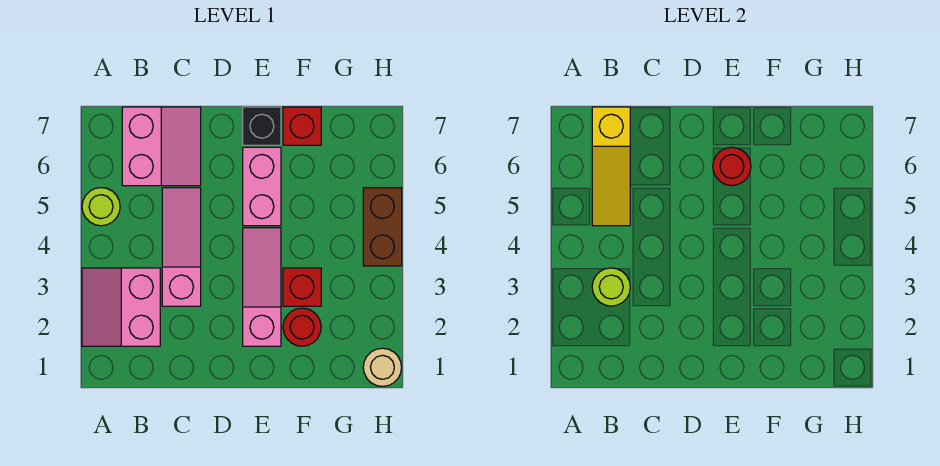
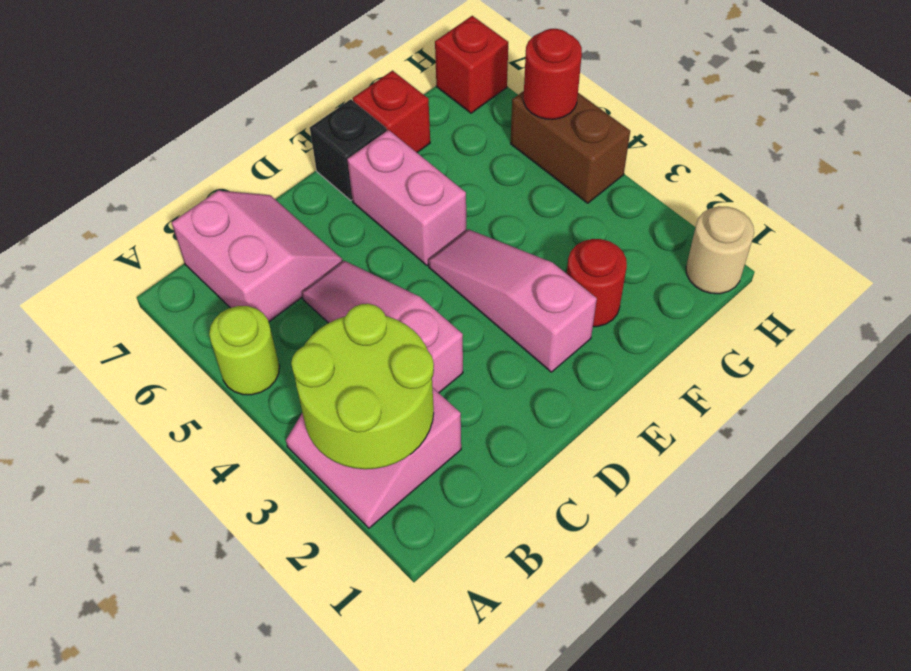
lime round brick B3 level 2 -> lime round brick A2:B3 level 2
yellow slope B5:B7 level 2 top 7 -> none
red round brick E6 level 2 -> red round brick H5 level 2
red brick F3 level 1 -> red brick H7 level 1

